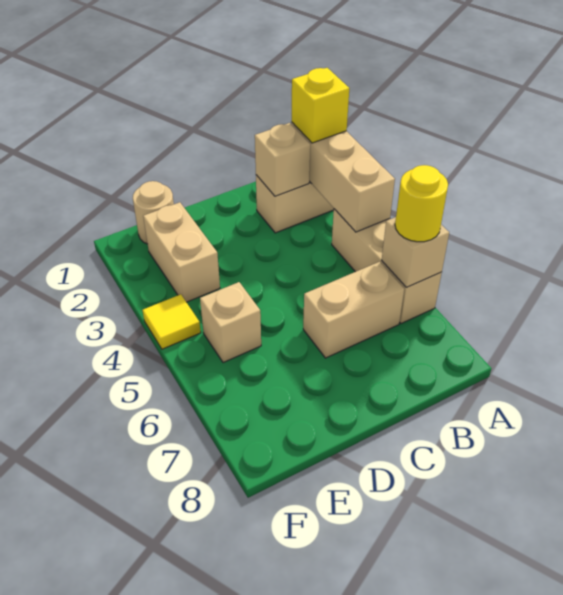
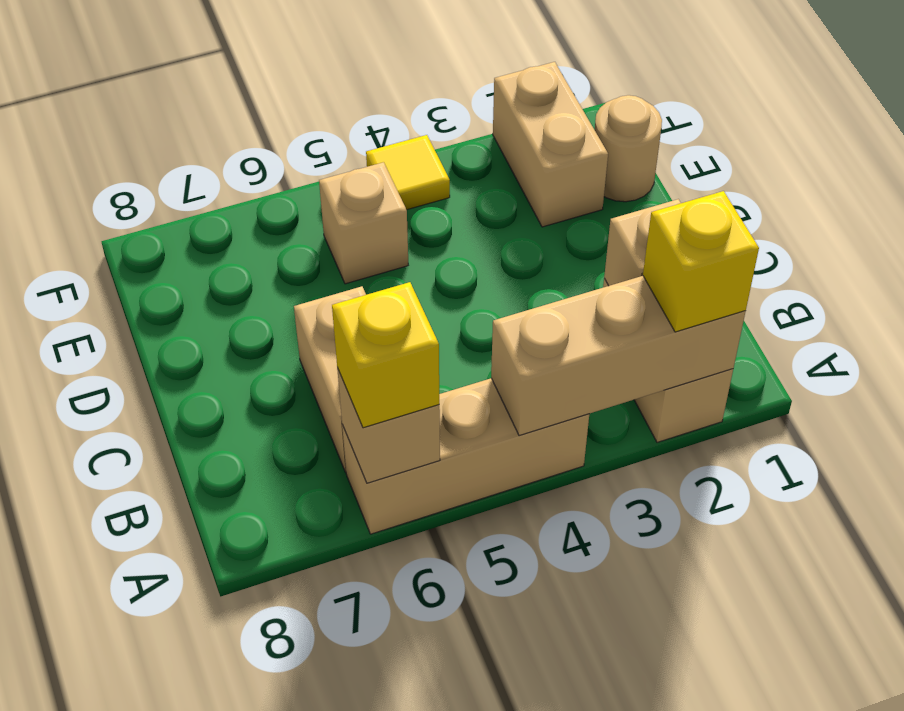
yellow round brick A6 level 3 -> yellow brick A6 level 3
tan brick E2:E3 level 1 -> tan brick E2:F2 level 1

